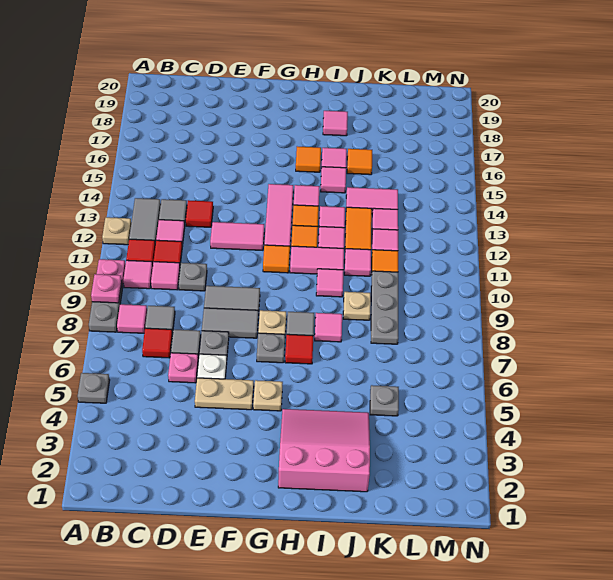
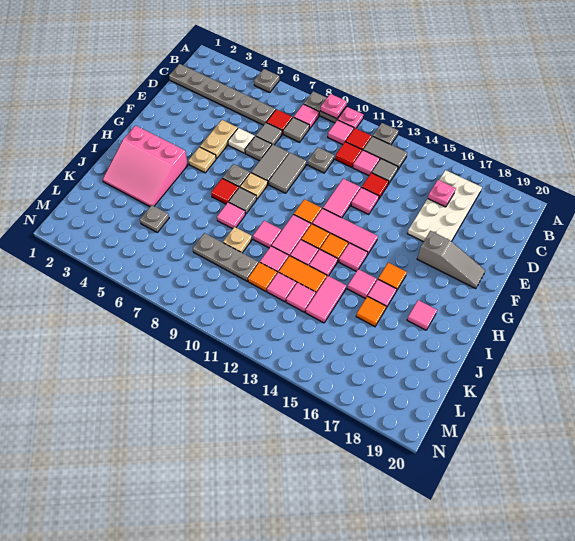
tan plate A12 level 1 -> grey plate A12 level 1
none -> white plate B16:E17 level 1
none -> grey plate C1:C6 level 1
pink tile C10 level 1 -> pink tile E13 level 1
pink plate D6 level 1 -> pink plate C16 level 2
none -> grey slope F17:F19 level 1 top 17
pink slope H2:J4 level 1 top 2 -> pink slope H2:J4 level 1 top H

